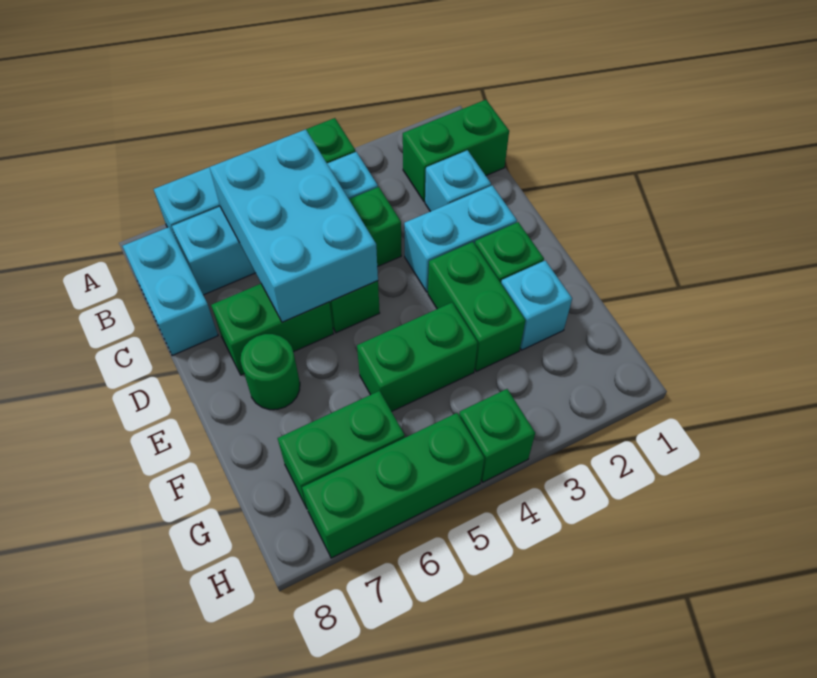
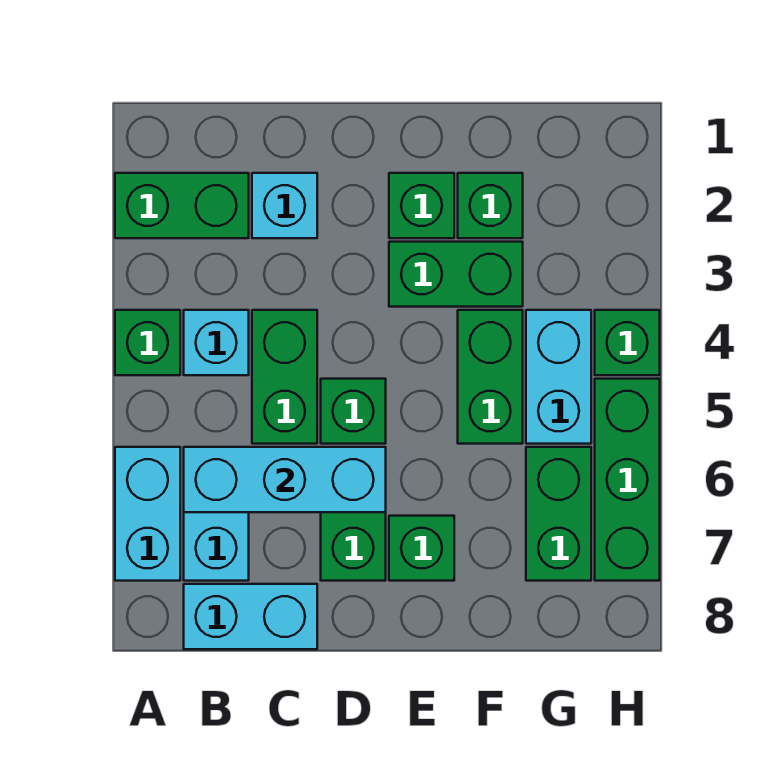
green brick B1:B2 level 1 -> green brick A2:B2 level 1
cyan brick B5:D6 level 2 -> cyan brick B6:D6 level 2
cyan brick D2:D3 level 1 -> cyan brick G4:G5 level 1
green round brick E7 level 1 -> green brick E7 level 1
cyan brick F2 level 1 -> green brick F2 level 1

